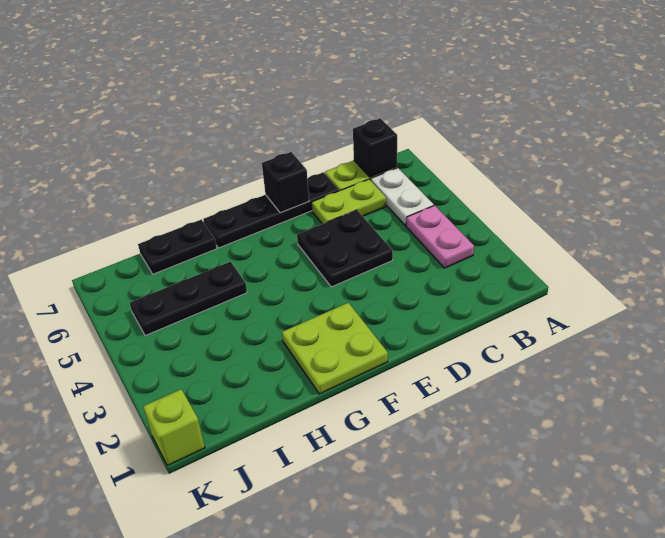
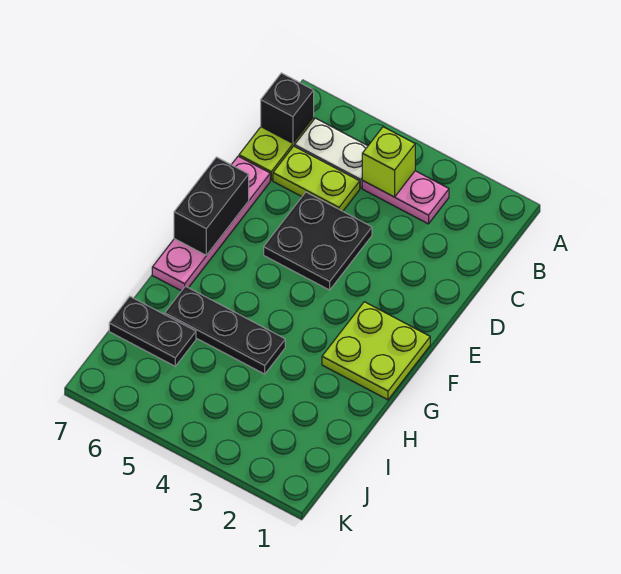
lime plate C6:D6 level 1 -> lime plate C5:C6 level 1
black plate D7:G7 level 1 -> pink plate D7:G7 level 1
black brick E7 level 2 -> black brick E7:F7 level 2
black plate H5:J5 level 1 -> black plate H4:H6 level 1
black plate H7:I7 level 1 -> black plate I6:I7 level 1
lime brick K1 level 1 -> lime brick B4 level 2

